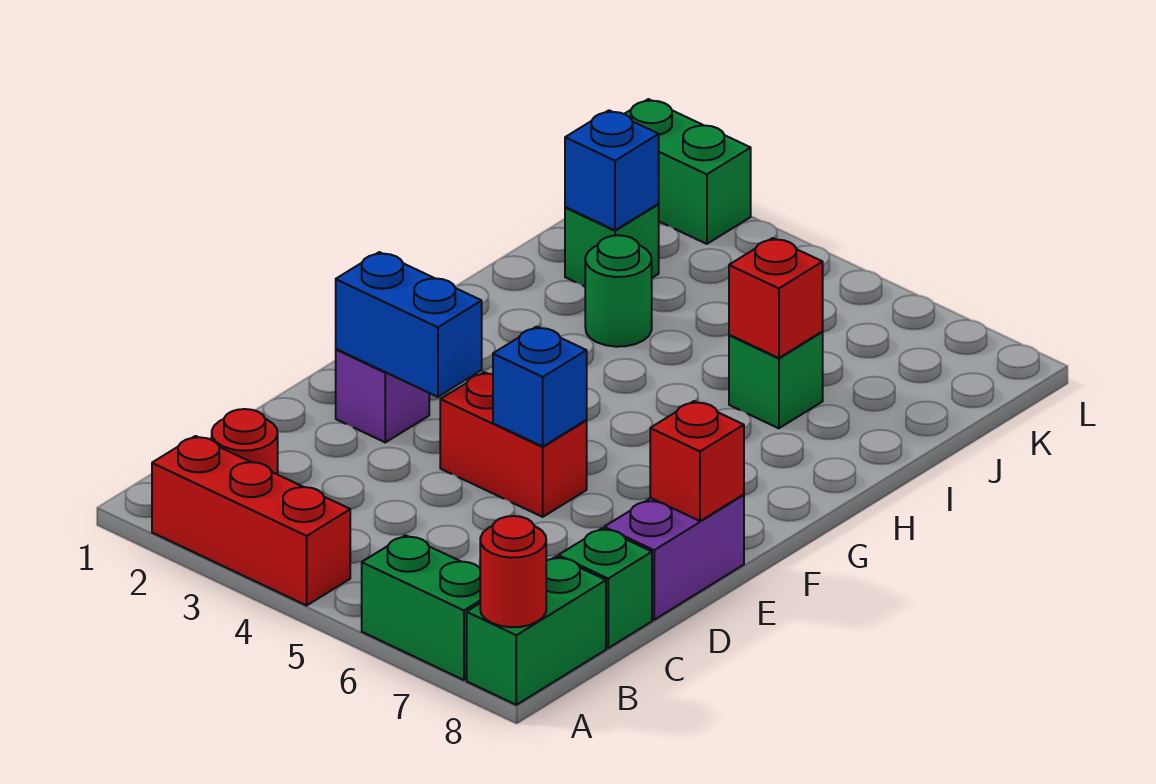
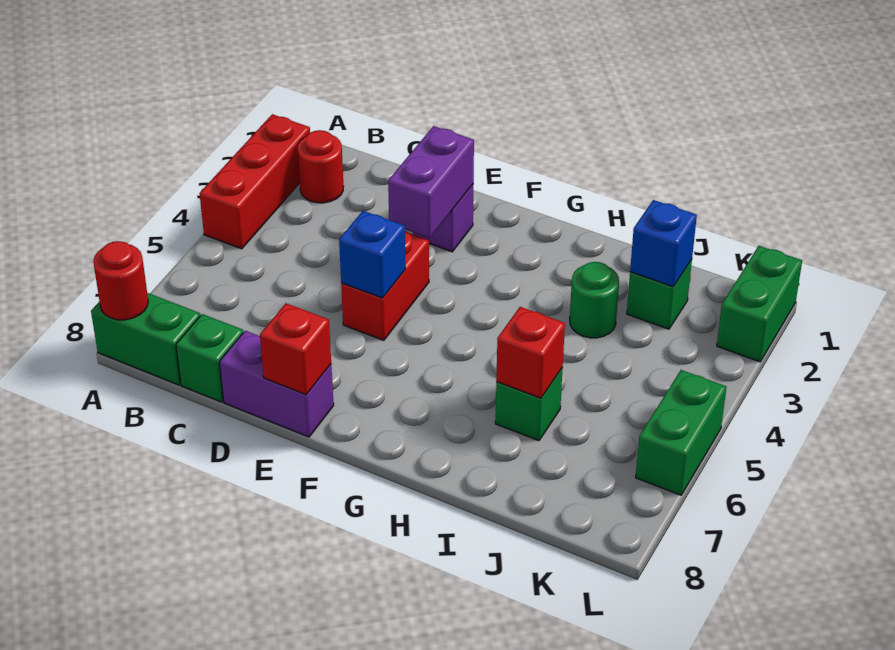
green brick A6:A7 level 1 -> green brick L5:L6 level 1
blue brick E2:E3 level 2 -> purple brick E2:E3 level 2

